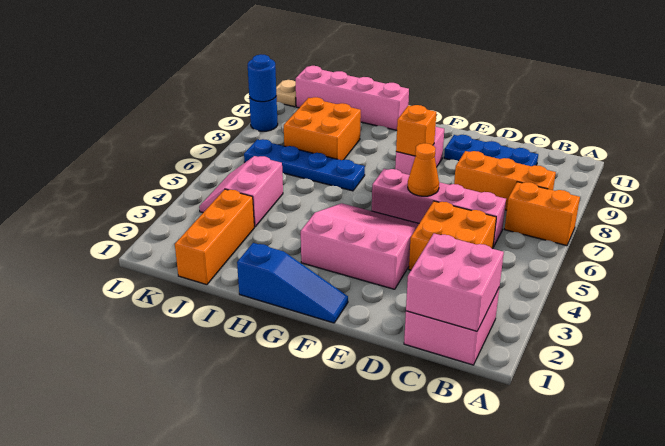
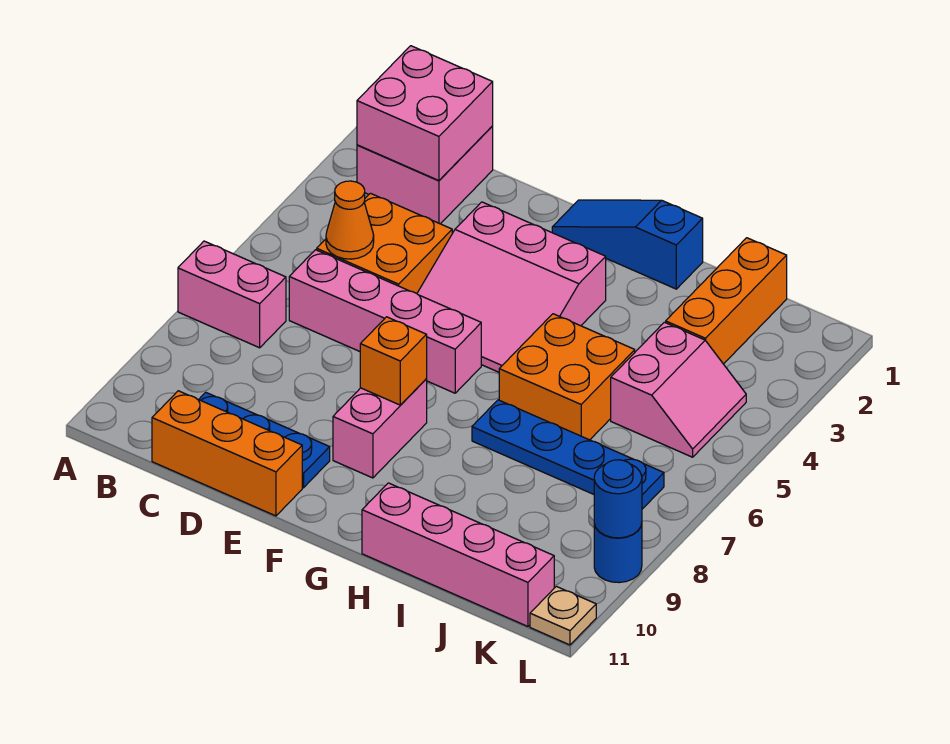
orange brick A7:B7 level 1 -> pink brick A7:B7 level 1
orange brick B8:D8 level 1 -> orange brick C11:E11 level 1
orange cone E6 level 2 -> orange cone C5 level 2
orange brick I8:J9 level 1 -> orange brick H5:I6 level 1

